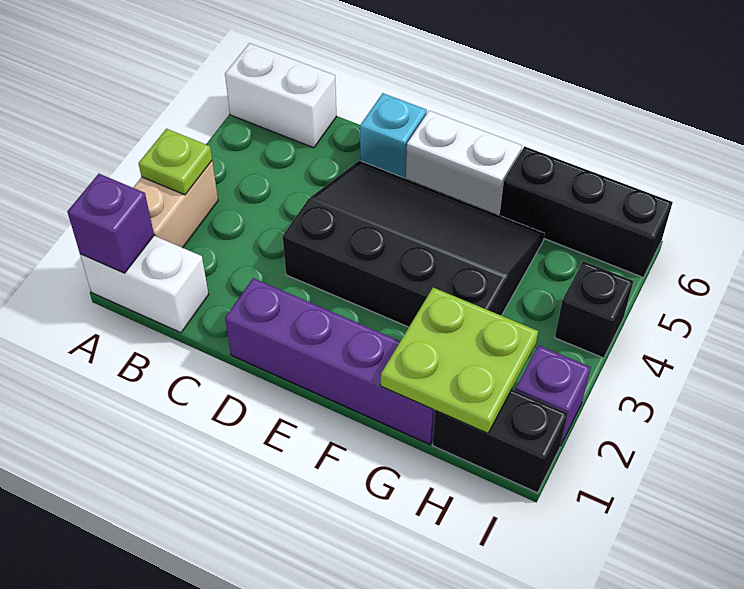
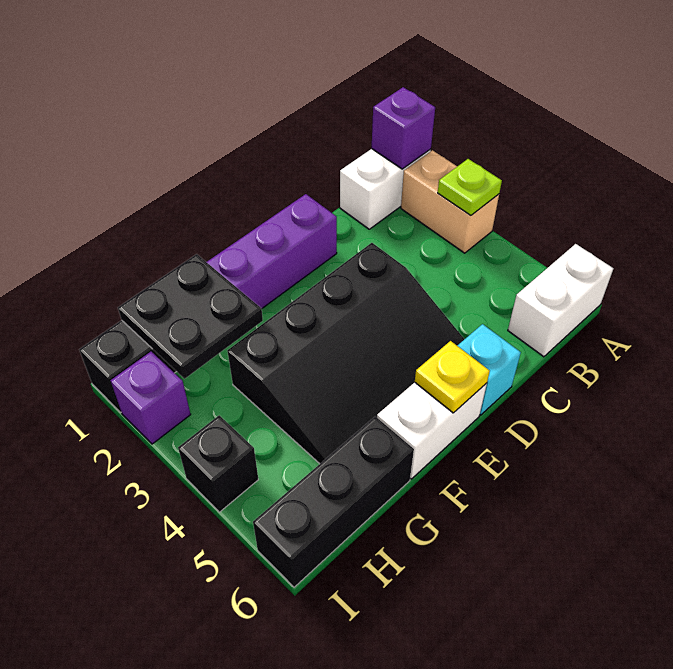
none -> yellow plate E6 level 2
lime plate G1:H2 level 2 -> black plate G1:H2 level 2

